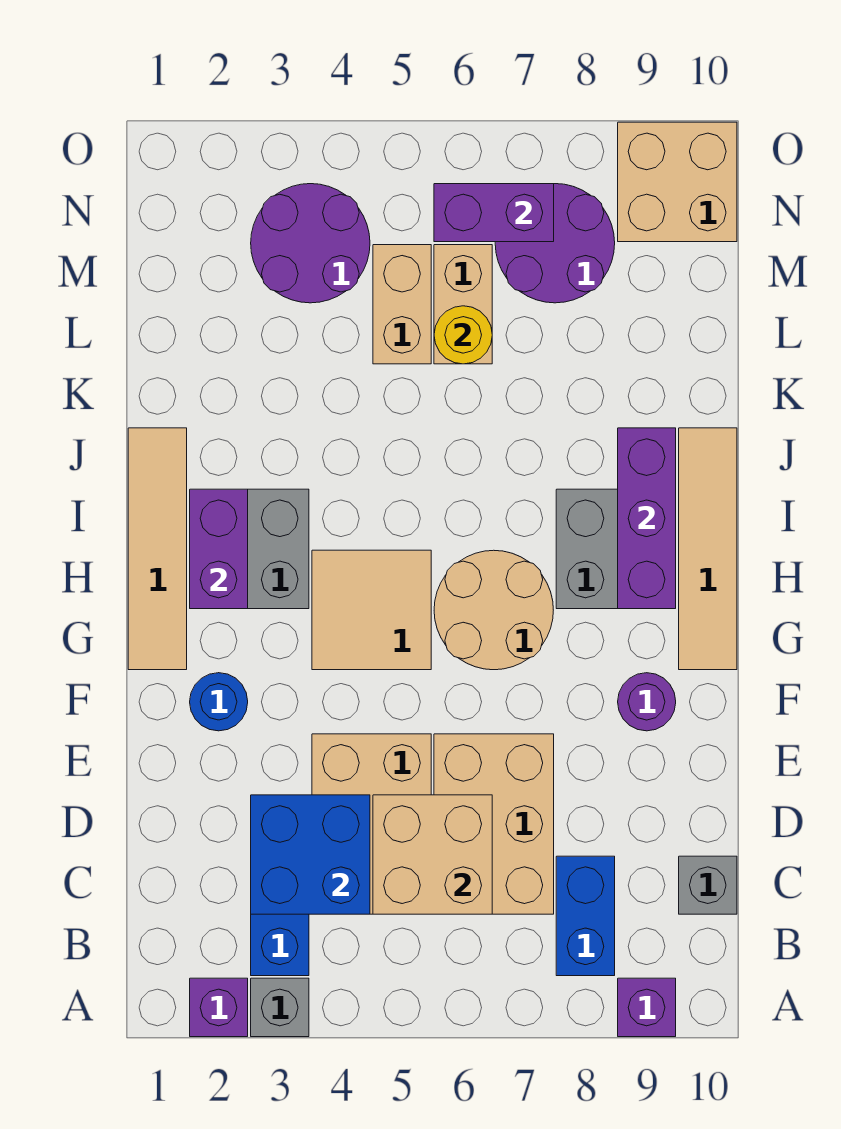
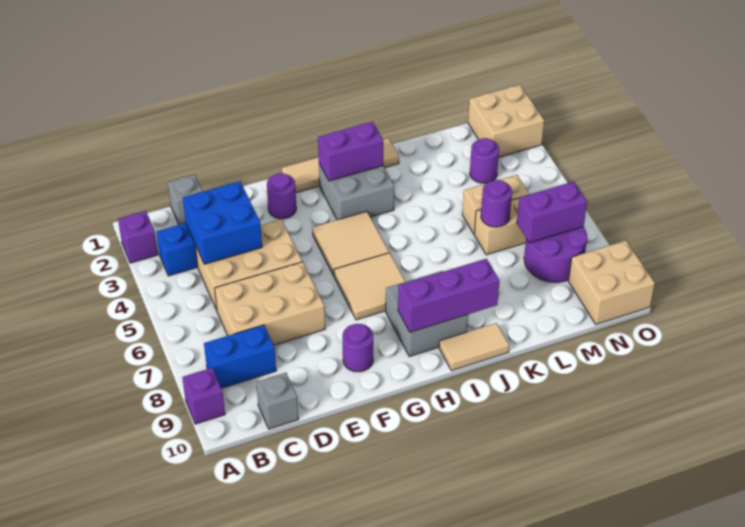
grey brick A3 level 1 -> grey brick C1 level 1
tan brick C5:D6 level 2 -> tan brick N1:O2 level 1
blue round brick F2 level 1 -> purple round brick F2 level 1
tan round brick G6:H7 level 1 -> tan tile G6:H7 level 1
tan tile G10:J10 level 1 -> tan tile I10:J10 level 1
yellow round brick L6 level 2 -> purple round brick L6 level 2
purple round brick M3:N4 level 1 -> purple round brick M3 level 1
purple brick N6:N7 level 2 -> purple brick M7:N7 level 2

